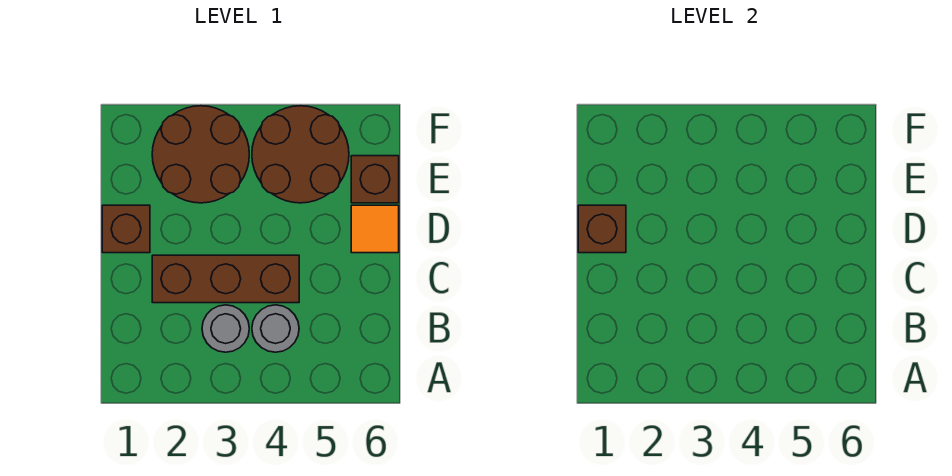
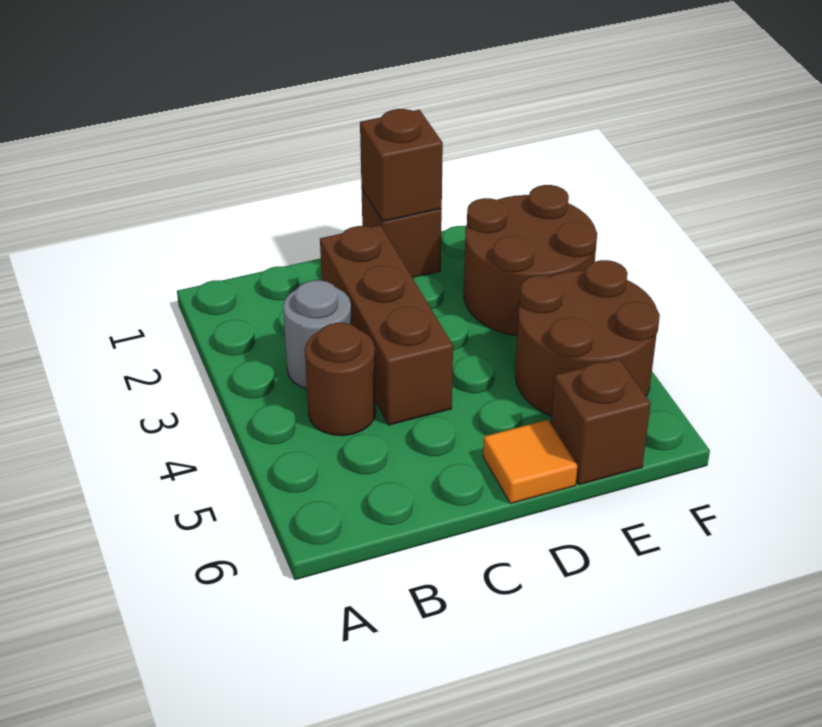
grey round brick B4 level 1 -> brown round brick B4 level 1

